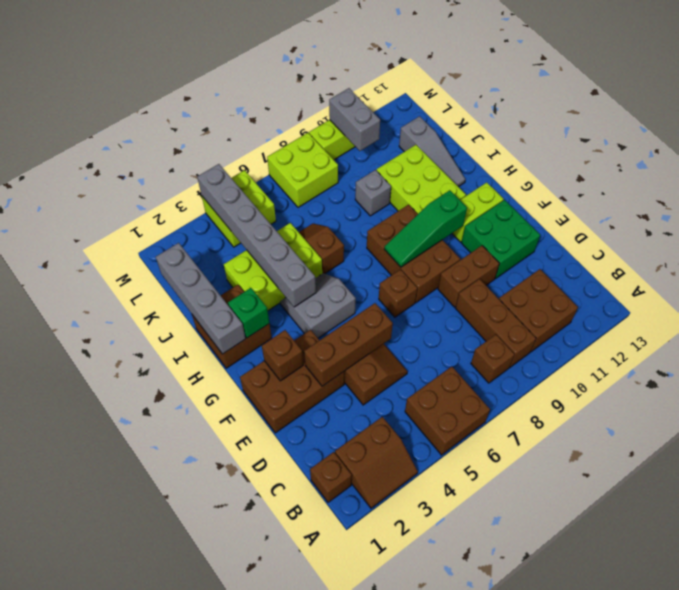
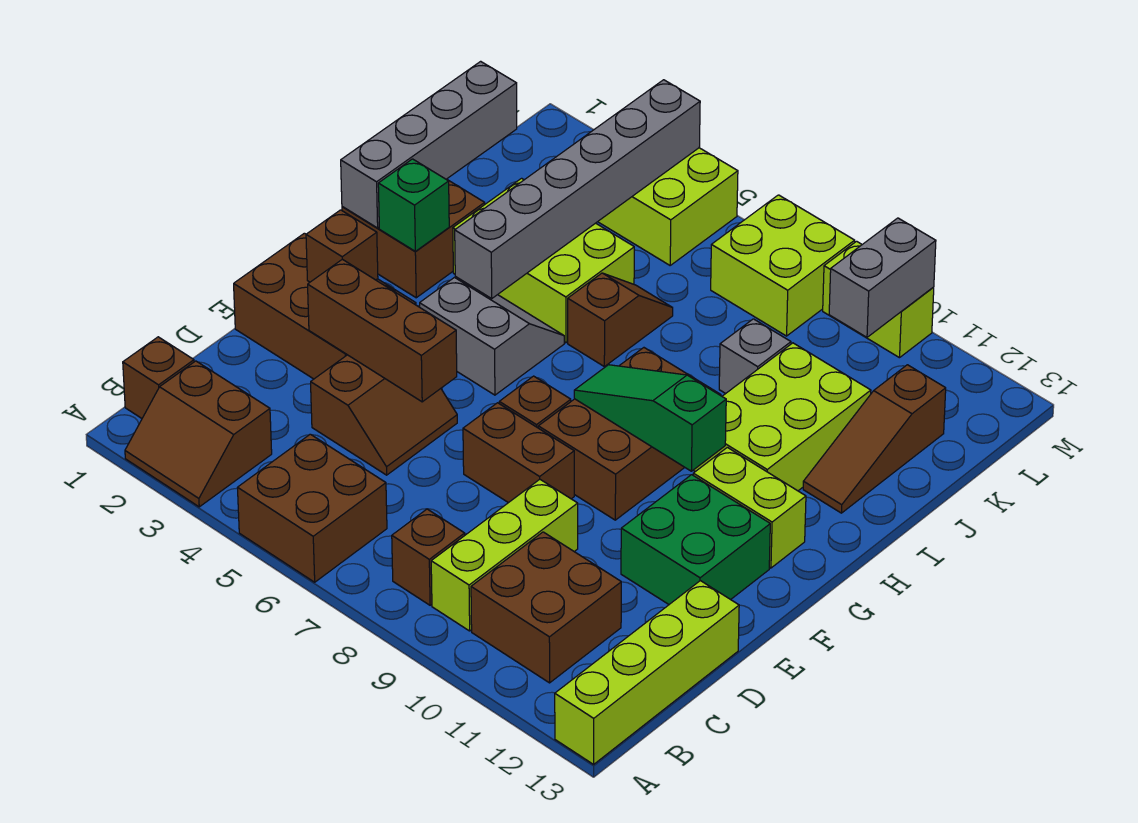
none -> lime brick A13:D13 level 1
brown brick B9:D9 level 1 -> lime brick B9:D9 level 1
brown brick E9:E10 level 1 -> brown brick E7:E8 level 1
grey slope I12:K12 level 1 top K -> brown slope I12:K12 level 1 top K

